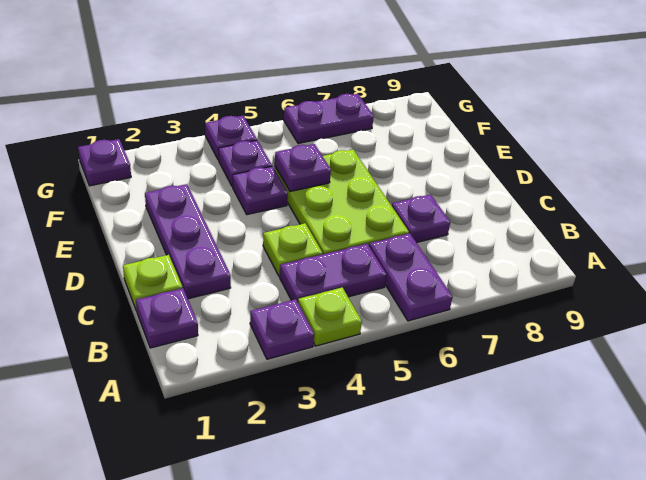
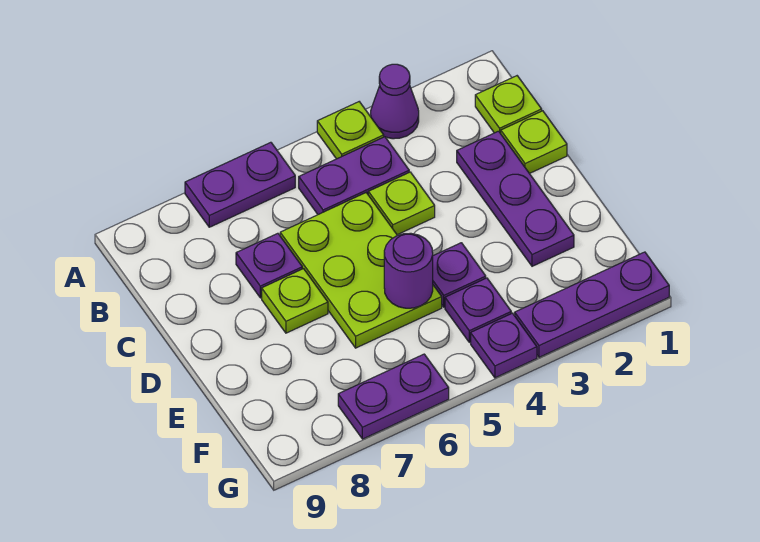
purple plate A3 level 1 -> purple cone A3 level 1
purple plate A6:B6 level 1 -> purple plate A6:A7 level 1
purple plate B1 level 1 -> lime plate B1 level 1
none -> lime plate D7 level 1
purple plate E5 level 2 -> purple round brick E5 level 2
purple plate G1 level 1 -> purple plate G1:G3 level 1

